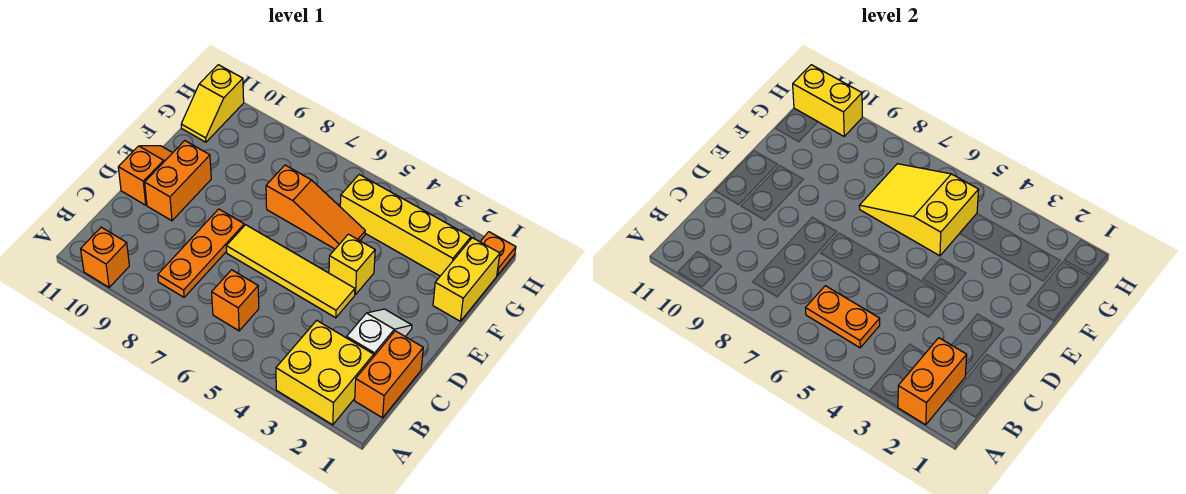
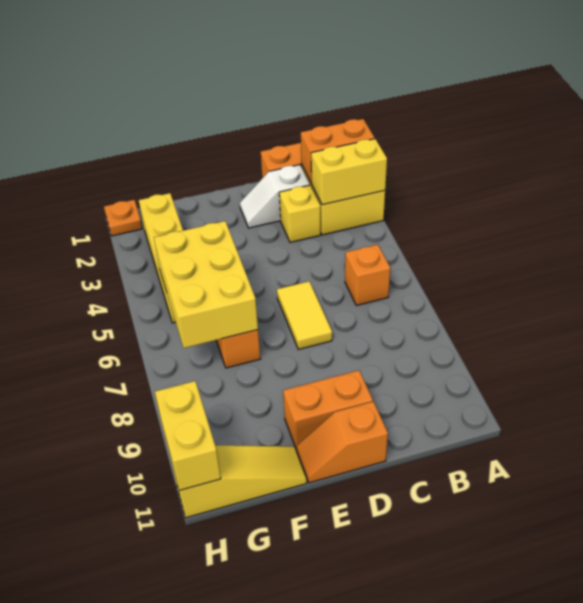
orange brick A10 level 1 -> none
orange plate B5:B6 level 2 -> none
orange plate B8:D8 level 1 -> none
yellow tile D4:D7 level 1 -> yellow tile D6:D7 level 1
yellow brick E4 level 1 -> yellow brick C3 level 1
yellow brick F1:G1 level 1 -> yellow brick A3:B3 level 2
yellow slope F5:G7 level 2 top 5 -> yellow brick F5:G7 level 2
yellow slope G11:H11 level 1 top H -> yellow slope F11:H11 level 1 top H

